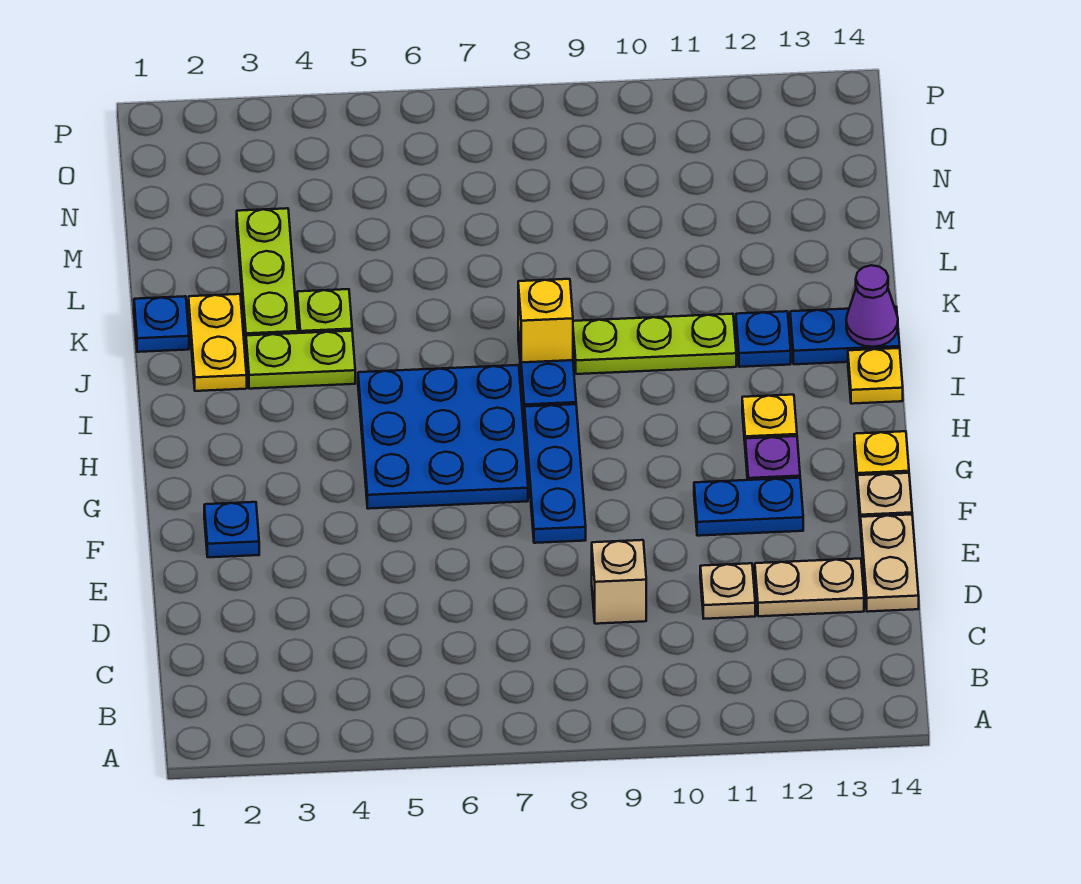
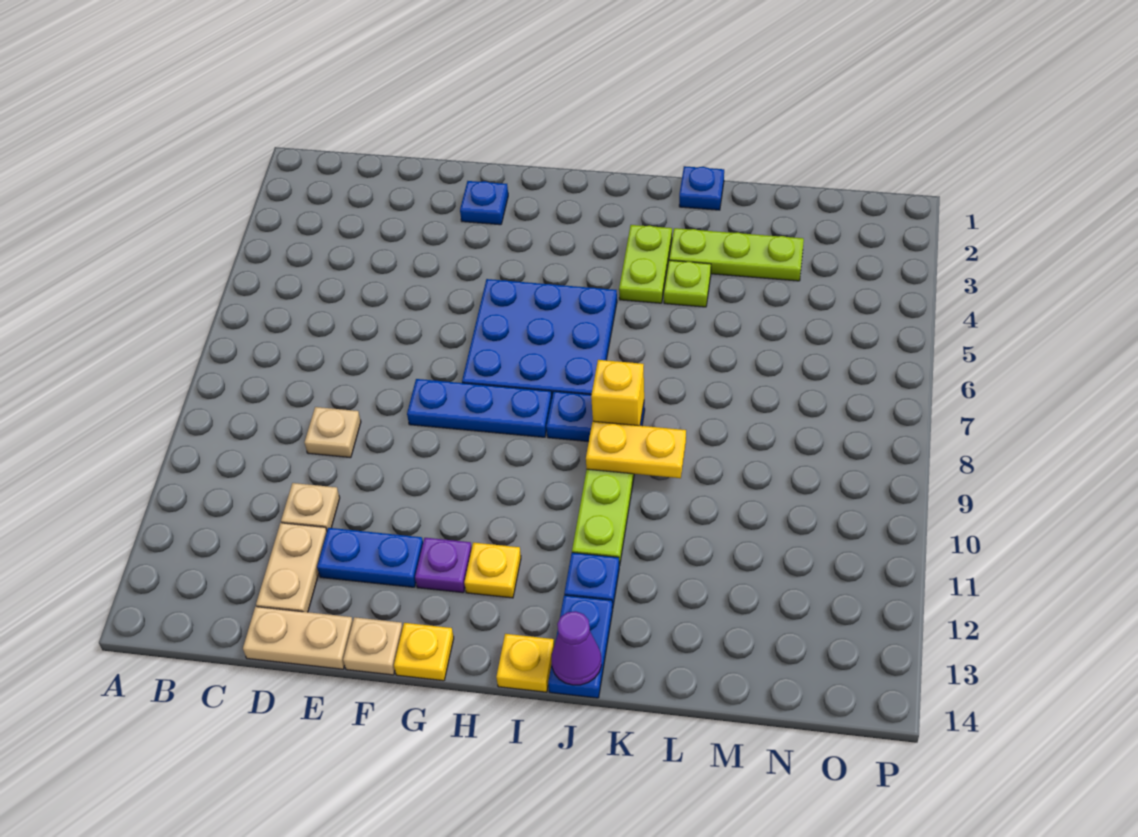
tan brick D9 level 1 -> tan plate D9 level 1
blue plate F11:F12 level 1 -> blue plate E12:F12 level 1
yellow plate J2:K2 level 1 -> yellow plate J9:K9 level 2

